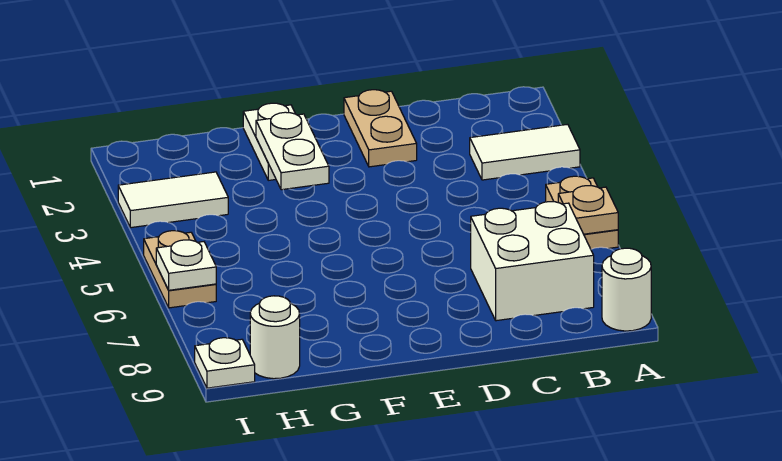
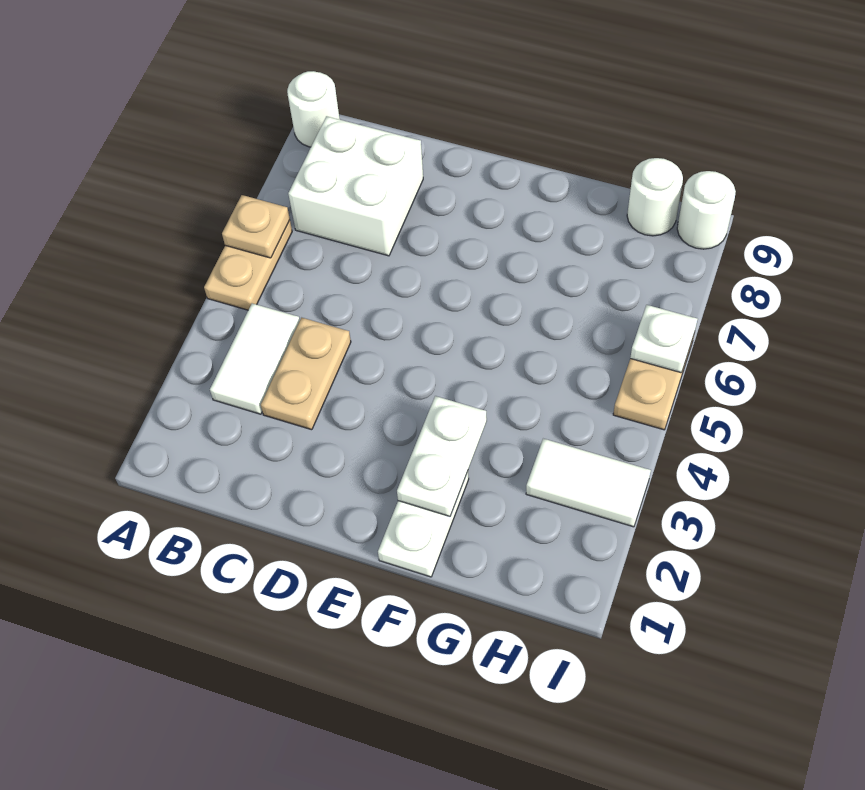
white tile A3:B3 level 1 -> white tile B3:B4 level 1
tan plate D1:D2 level 1 -> tan plate C3:C4 level 1
white plate I9 level 1 -> white round brick I9 level 1

